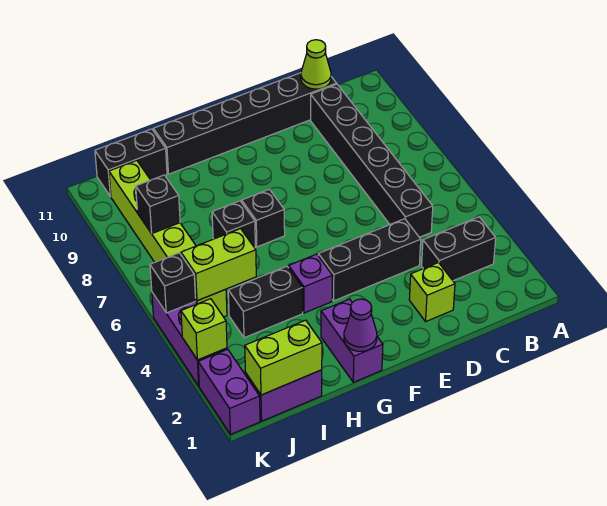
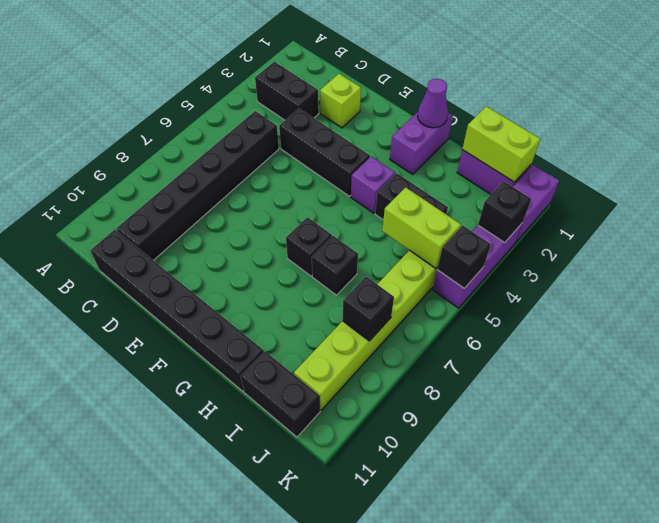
lime cone C11 level 2 -> none
lime brick K3 level 2 -> black brick K3 level 2

